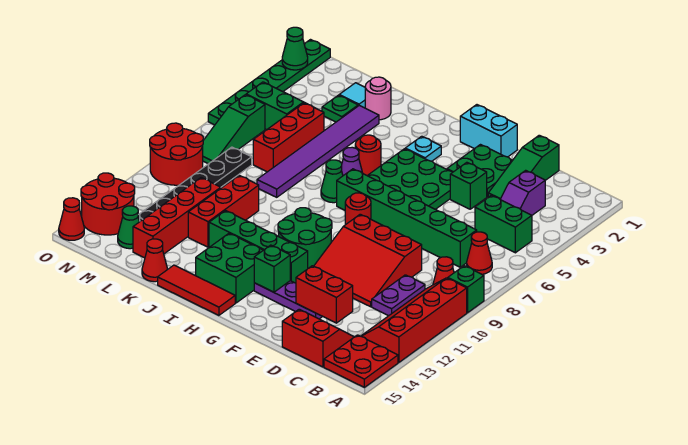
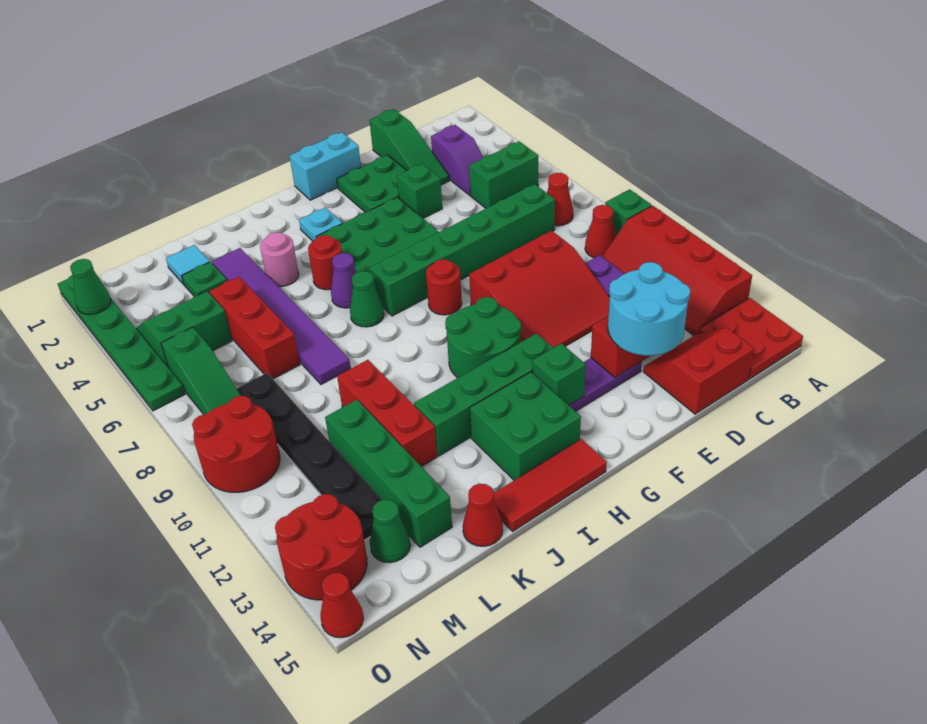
none -> cyan round brick D13:E14 level 3
pink round brick K2 level 1 -> pink round brick J4 level 1
red brick L11:L14 level 1 -> green brick L11:L14 level 1

